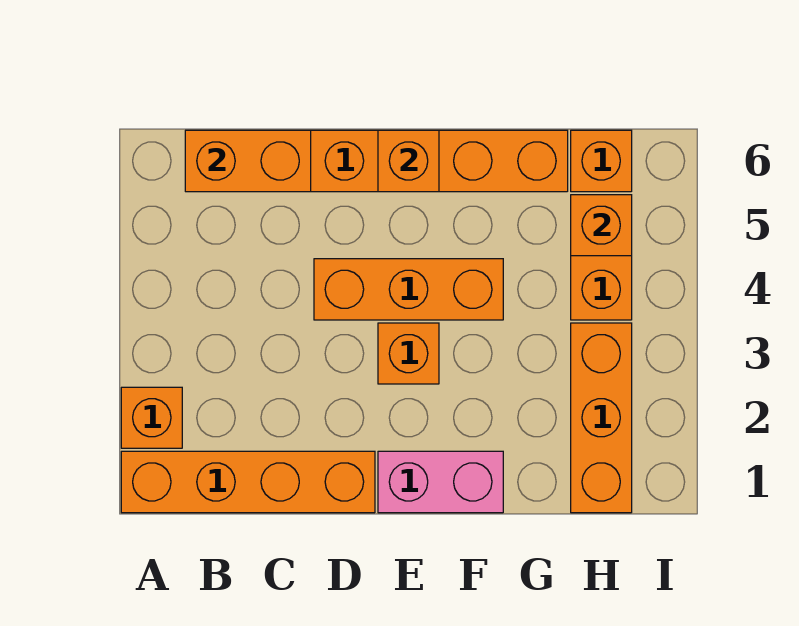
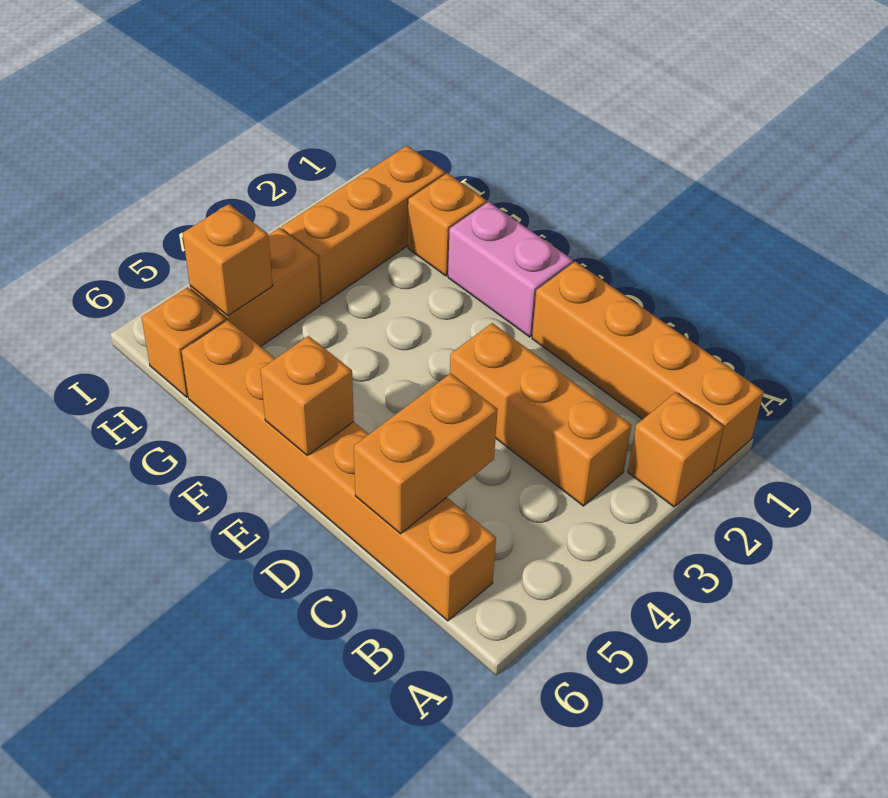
orange brick B6:C6 level 2 -> orange brick C5:C6 level 2
orange brick D4:F4 level 1 -> orange brick B3:D3 level 1
orange brick E3 level 1 -> orange brick G1 level 1

